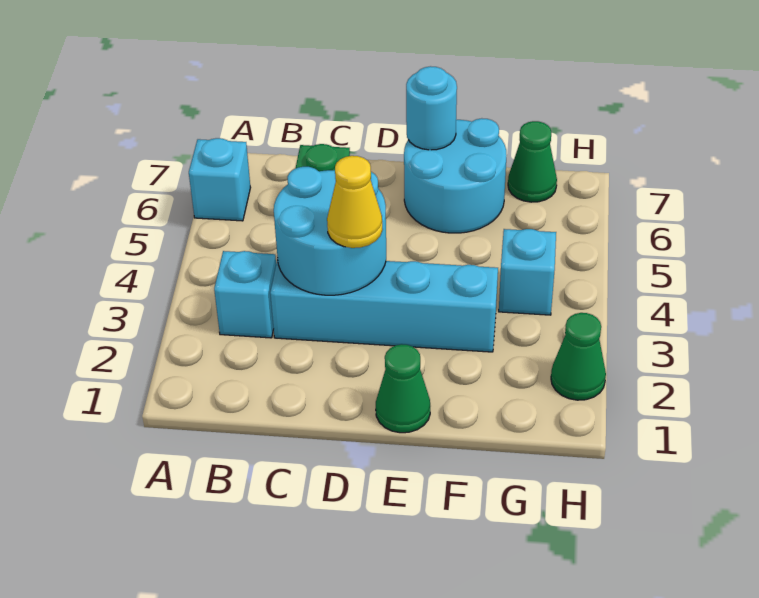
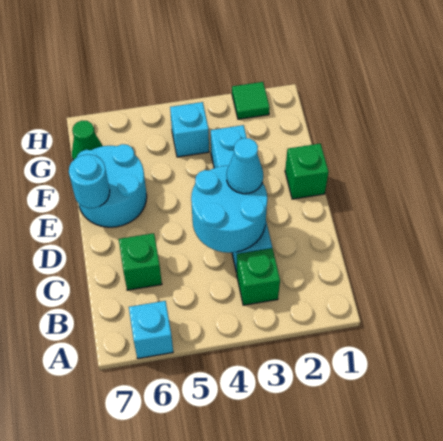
cyan brick B3 level 1 -> green brick B3 level 1
yellow cone D3 level 3 -> cyan cone D3 level 3
green cone E1 level 1 -> green brick E1 level 1
green cone H2 level 1 -> green tile H2 level 1

